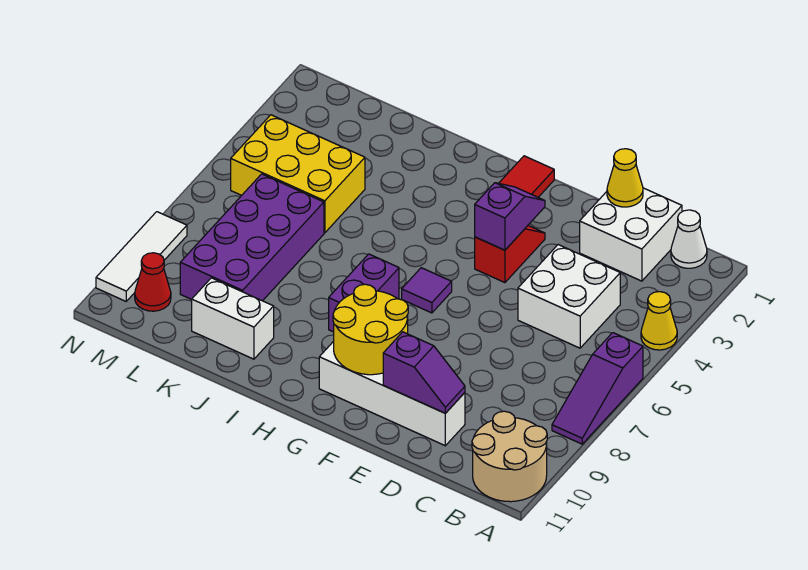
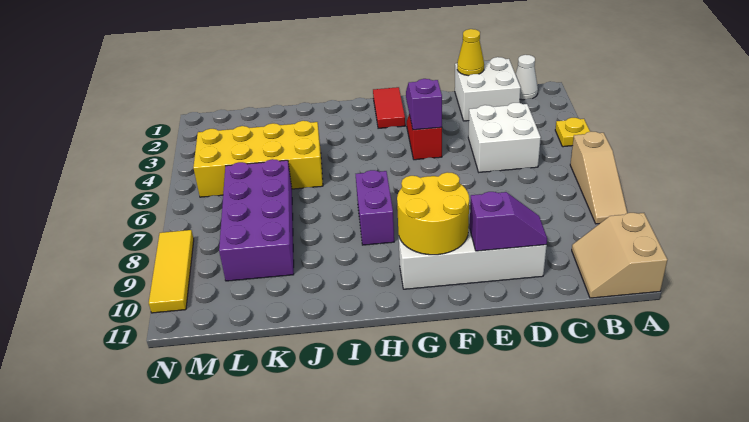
yellow cone A4 level 1 -> yellow plate A4 level 1
purple slope A6:A8 level 1 top 6 -> tan slope A6:A8 level 1 top 6
tan round brick A10:B11 level 1 -> tan slope A10:B11 level 1 top A
purple tile G6 level 1 -> none
white brick J10:K10 level 1 -> none
yellow brick K4:M5 level 1 -> yellow brick J4:M5 level 1
red cone M10 level 1 -> none
white tile N8:N10 level 1 -> yellow tile N8:N10 level 1

